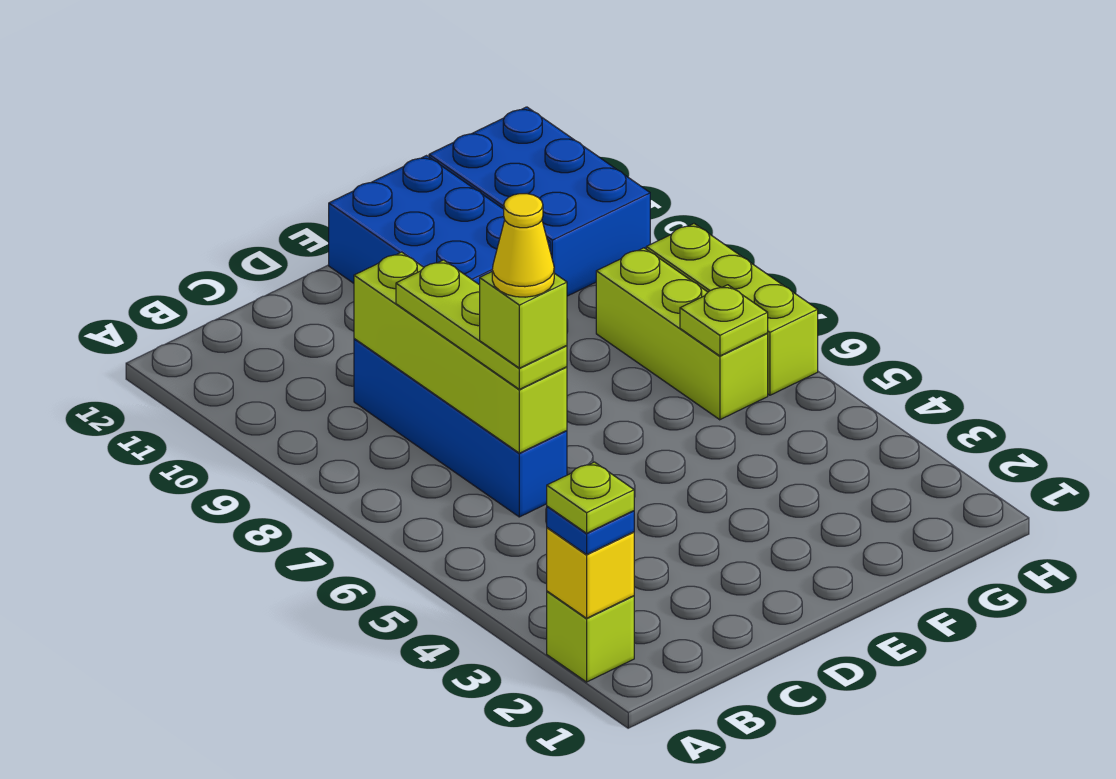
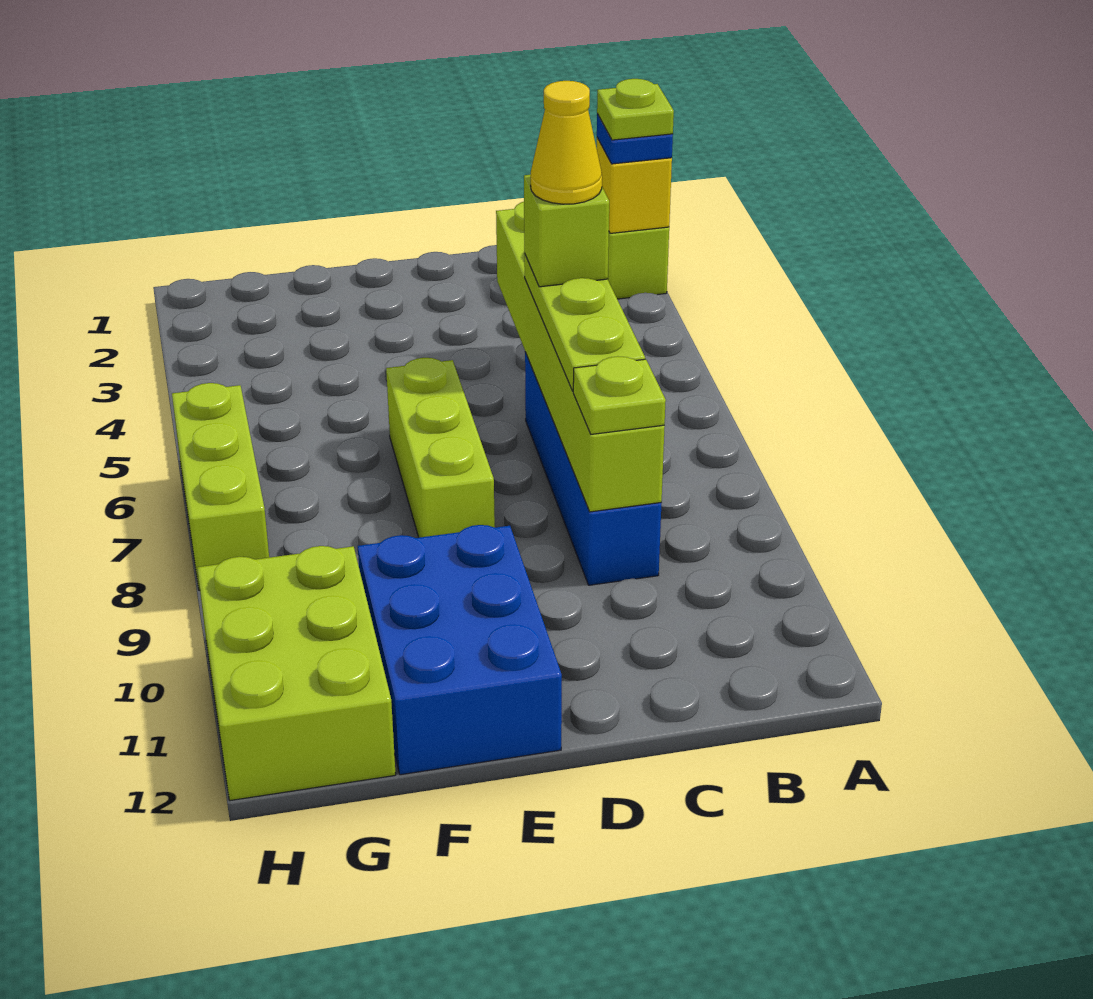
lime brick C6:C9 level 2 -> lime brick C4:C9 level 2
lime brick G6:G8 level 1 -> lime brick E6:E8 level 1
lime plate G6 level 2 -> lime plate C9 level 3
blue brick G10:H12 level 1 -> lime brick G10:H12 level 1

